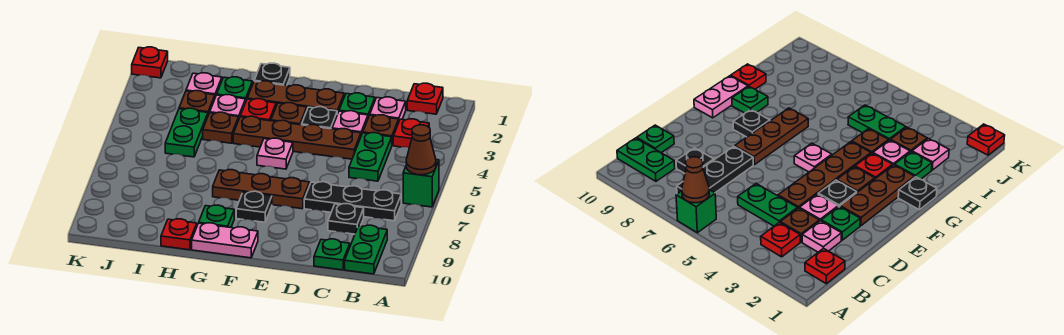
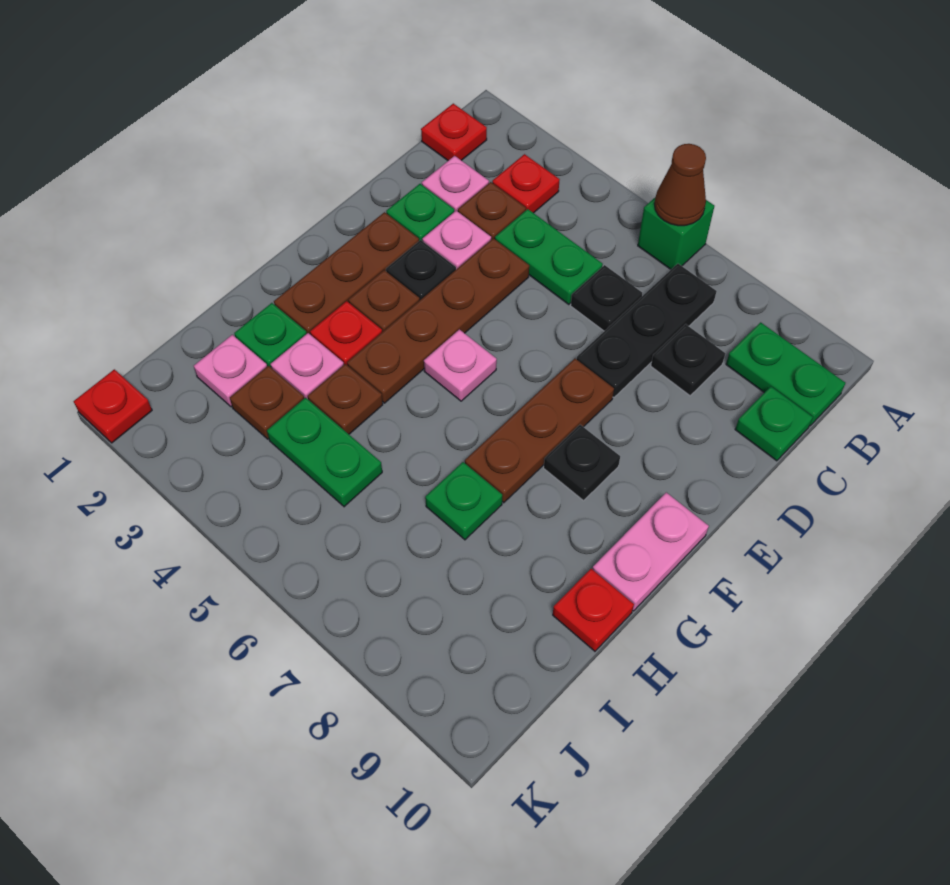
black plate G1 level 1 -> black plate C6 level 1
green plate G9 level 1 -> green plate H7 level 1

